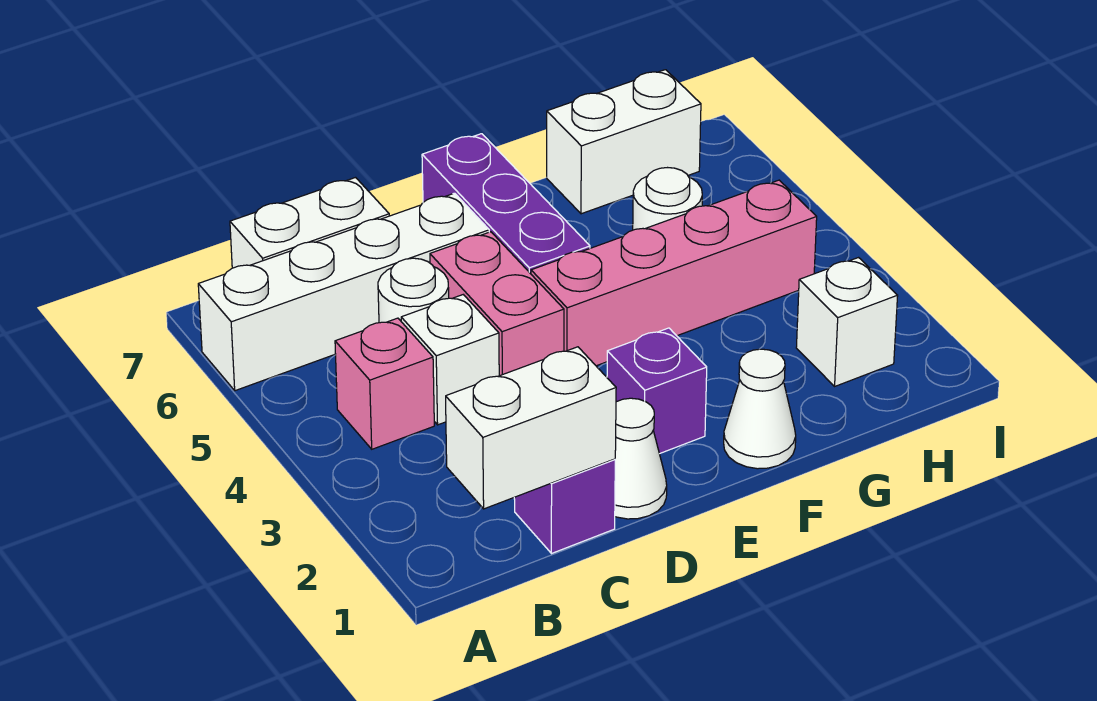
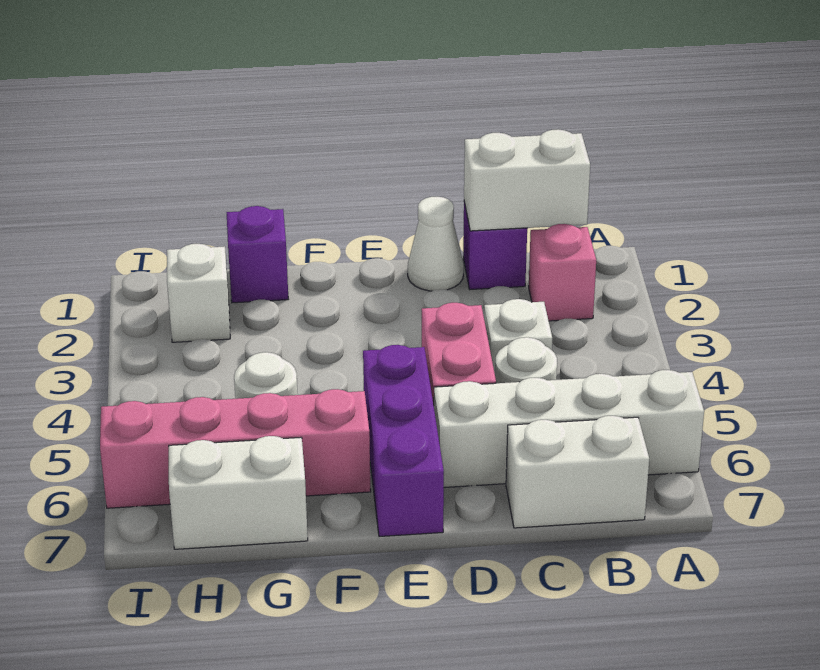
pink brick B4 level 1 -> pink brick B2 level 1
purple brick E2 level 1 -> purple brick G1 level 1
pink brick E4:H4 level 1 -> pink brick F6:I6 level 1
white cone F1 level 1 -> none

